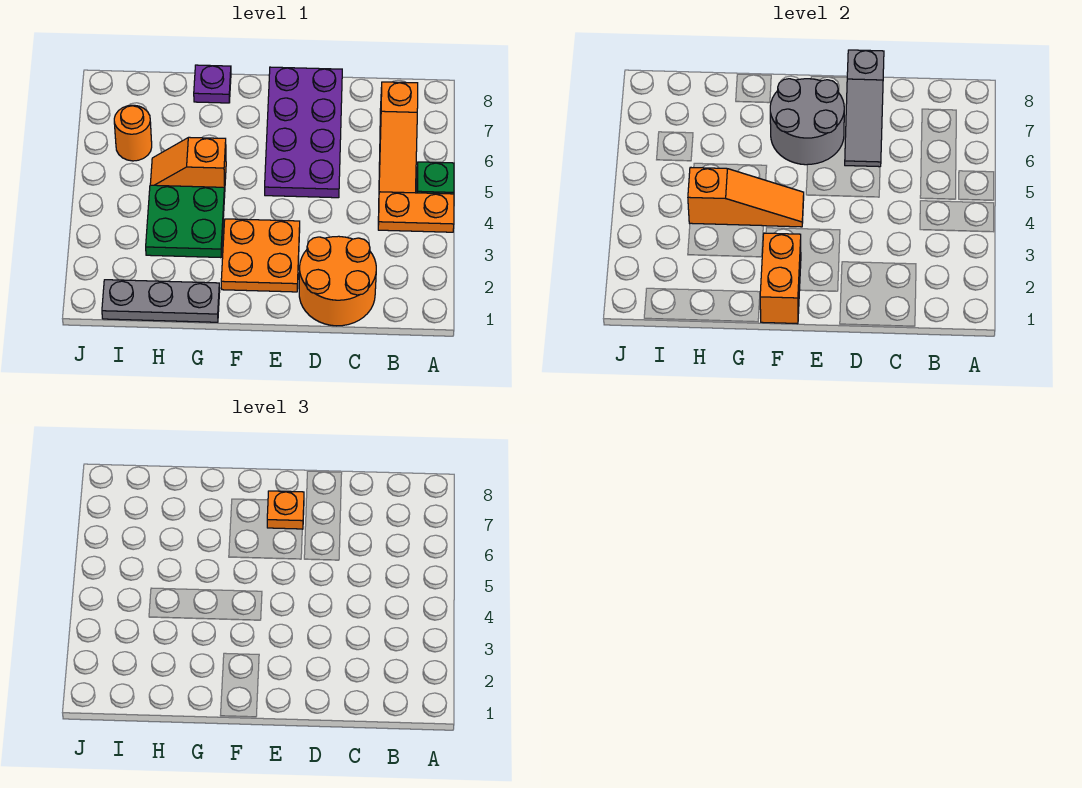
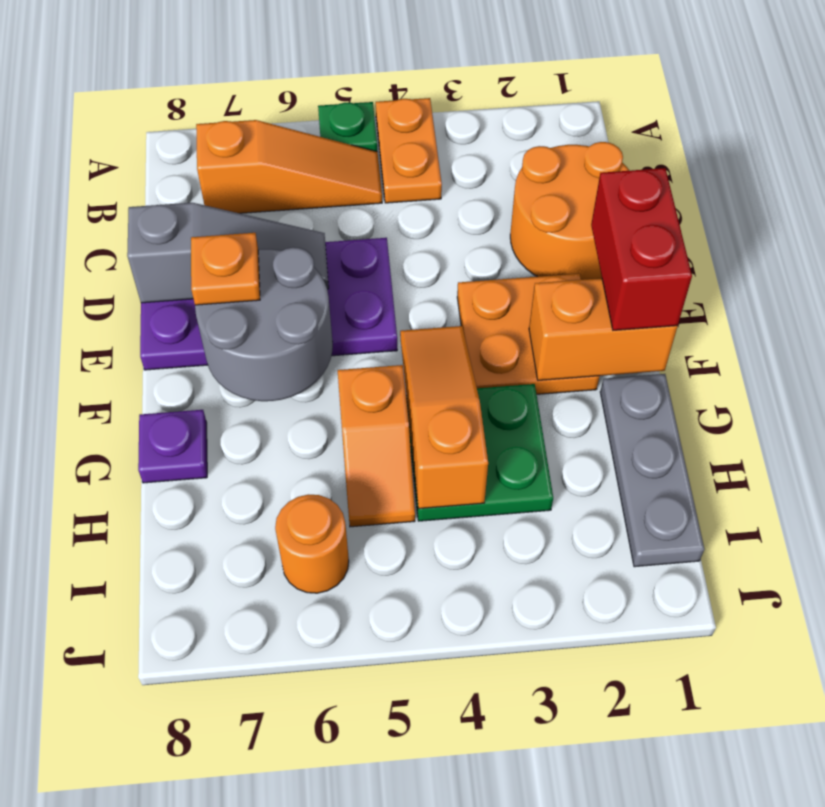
none -> red brick E1:F1 level 3

